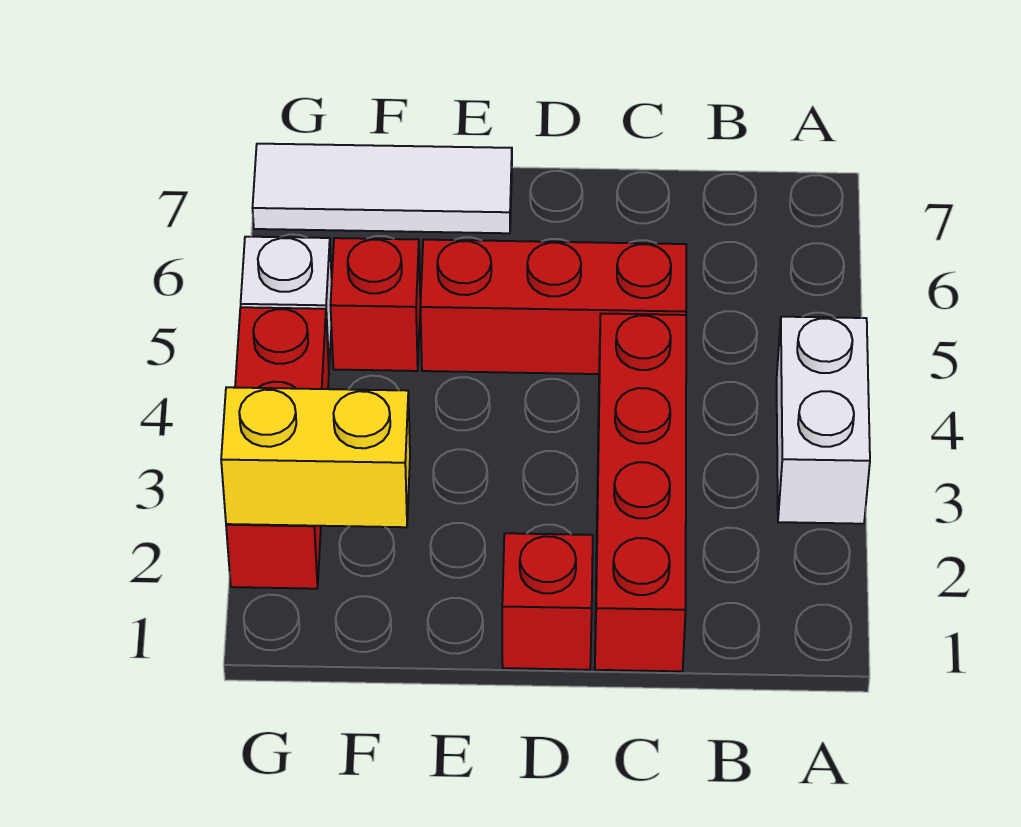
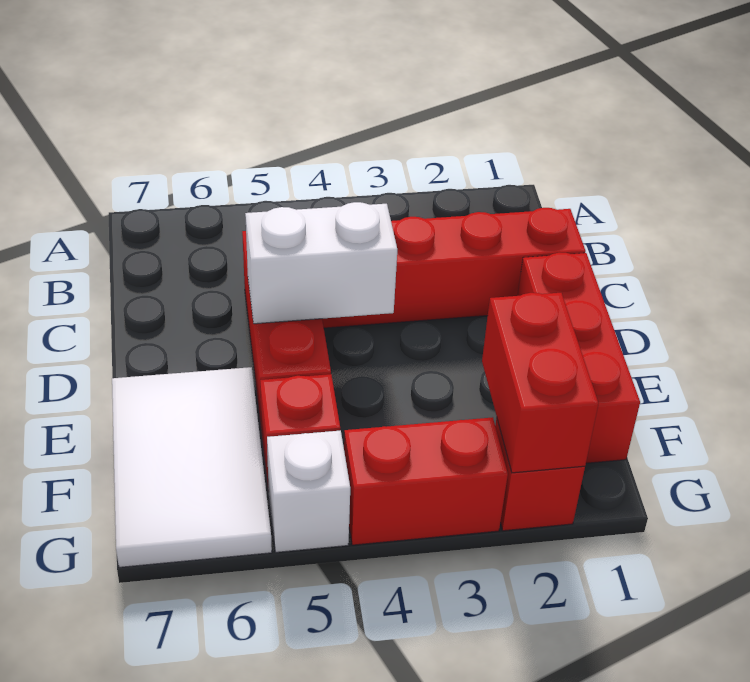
white brick A3:A4 level 1 -> white brick D4:D5 level 2
red brick D1 level 1 -> red brick D1:F1 level 1
white tile E7:G7 level 1 -> white tile E6:G7 level 1
yellow brick F2:G2 level 2 -> red brick F2:G2 level 2

